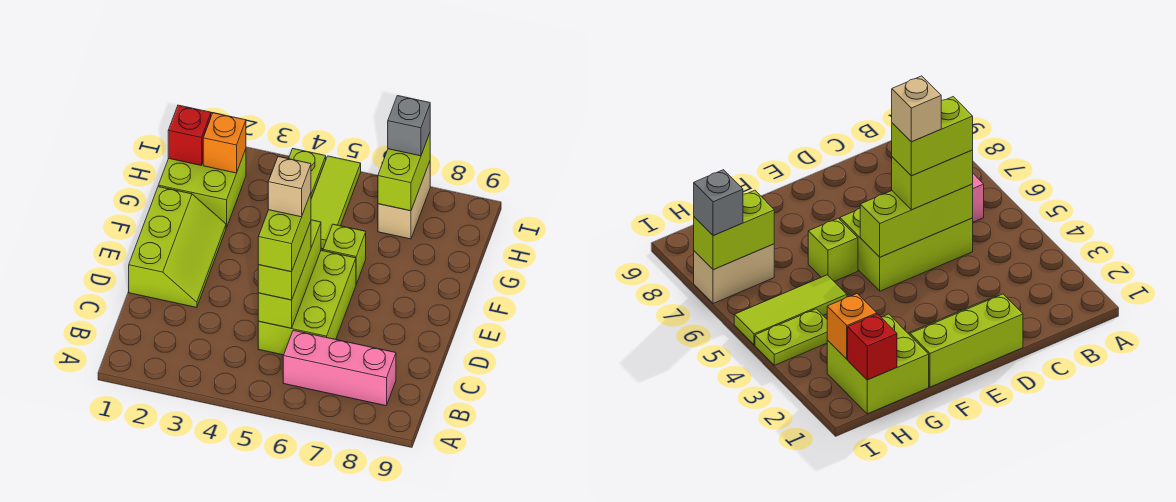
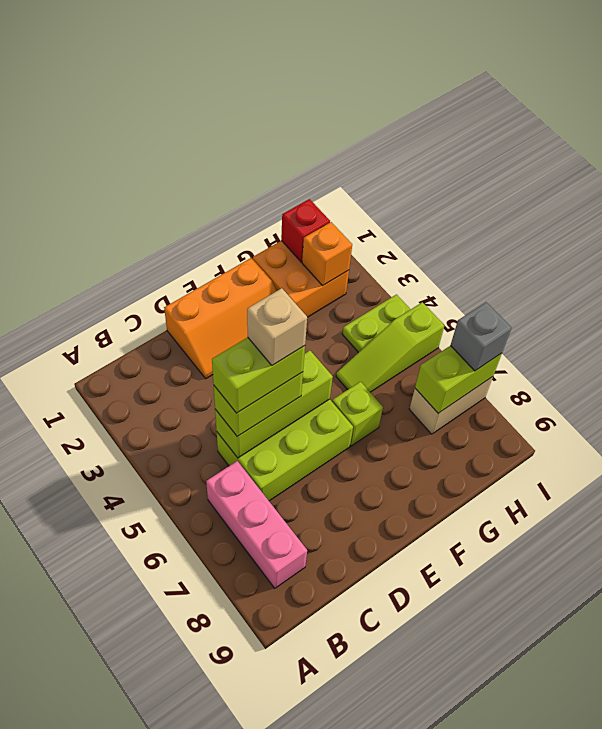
lime slope D1:F2 level 1 top 1 -> orange slope D1:F2 level 1 top 1
lime brick G1:H2 level 1 -> orange brick G1:H2 level 1
lime tile G5:I5 level 1 -> lime slope G5:I5 level 1 top I

